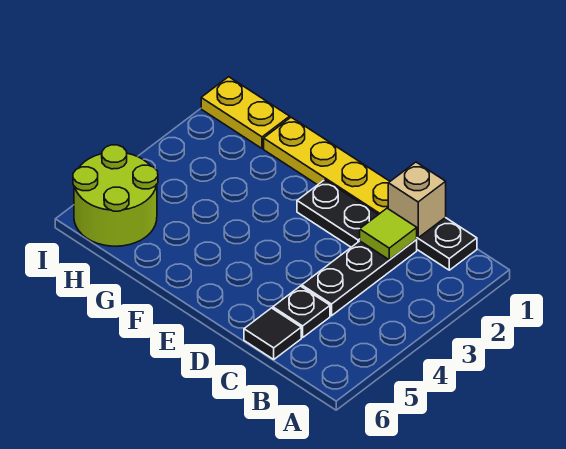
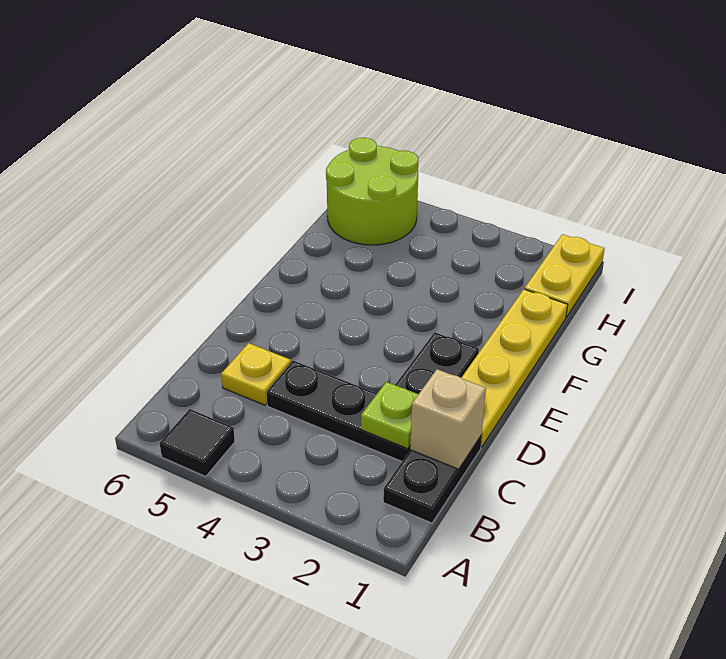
lime tile C2 level 2 -> lime plate C2 level 2
black plate C5 level 1 -> yellow plate C5 level 1
black tile C6 level 1 -> black tile A5 level 1

